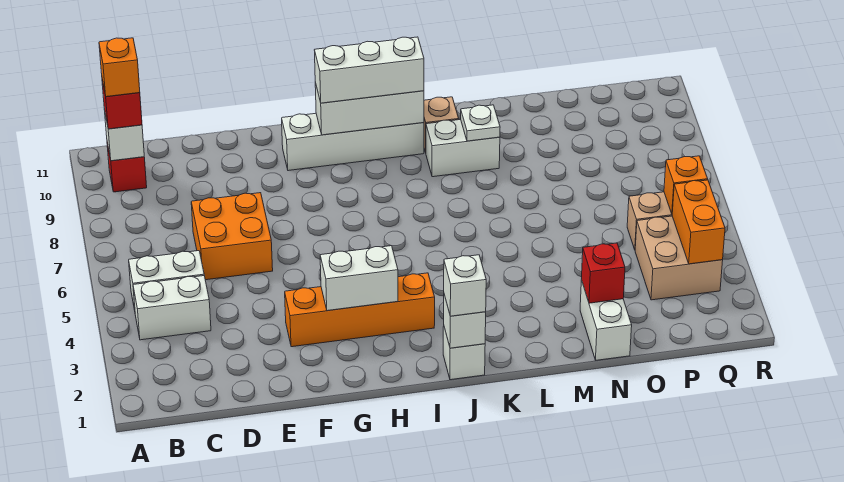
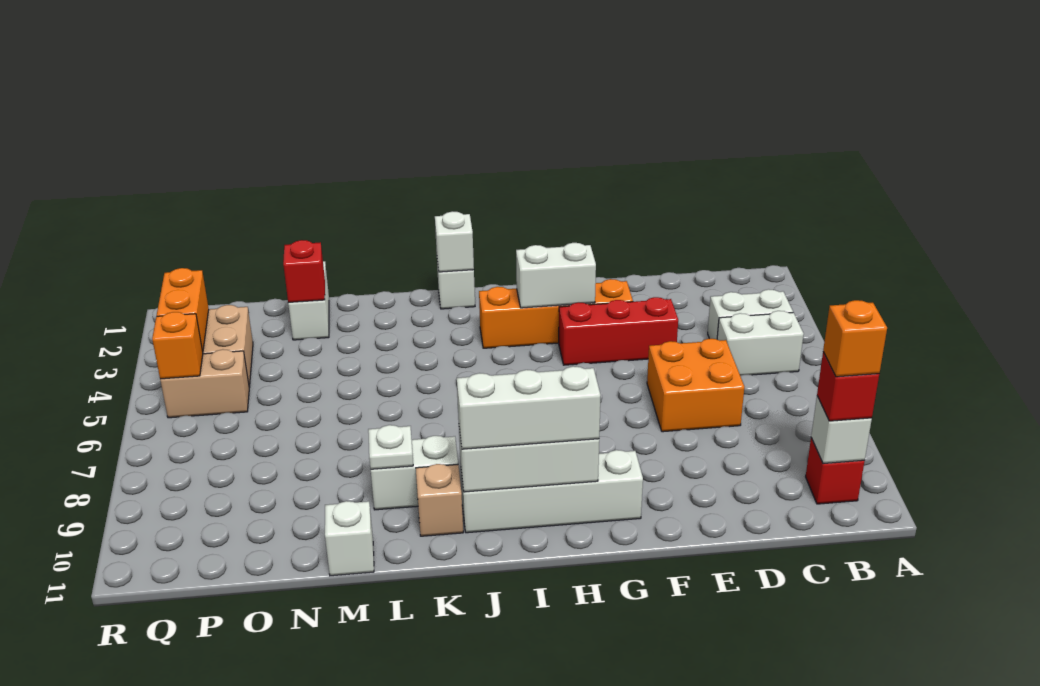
none -> red brick E4:G4 level 1
white brick J1 level 3 -> white brick M11 level 1

